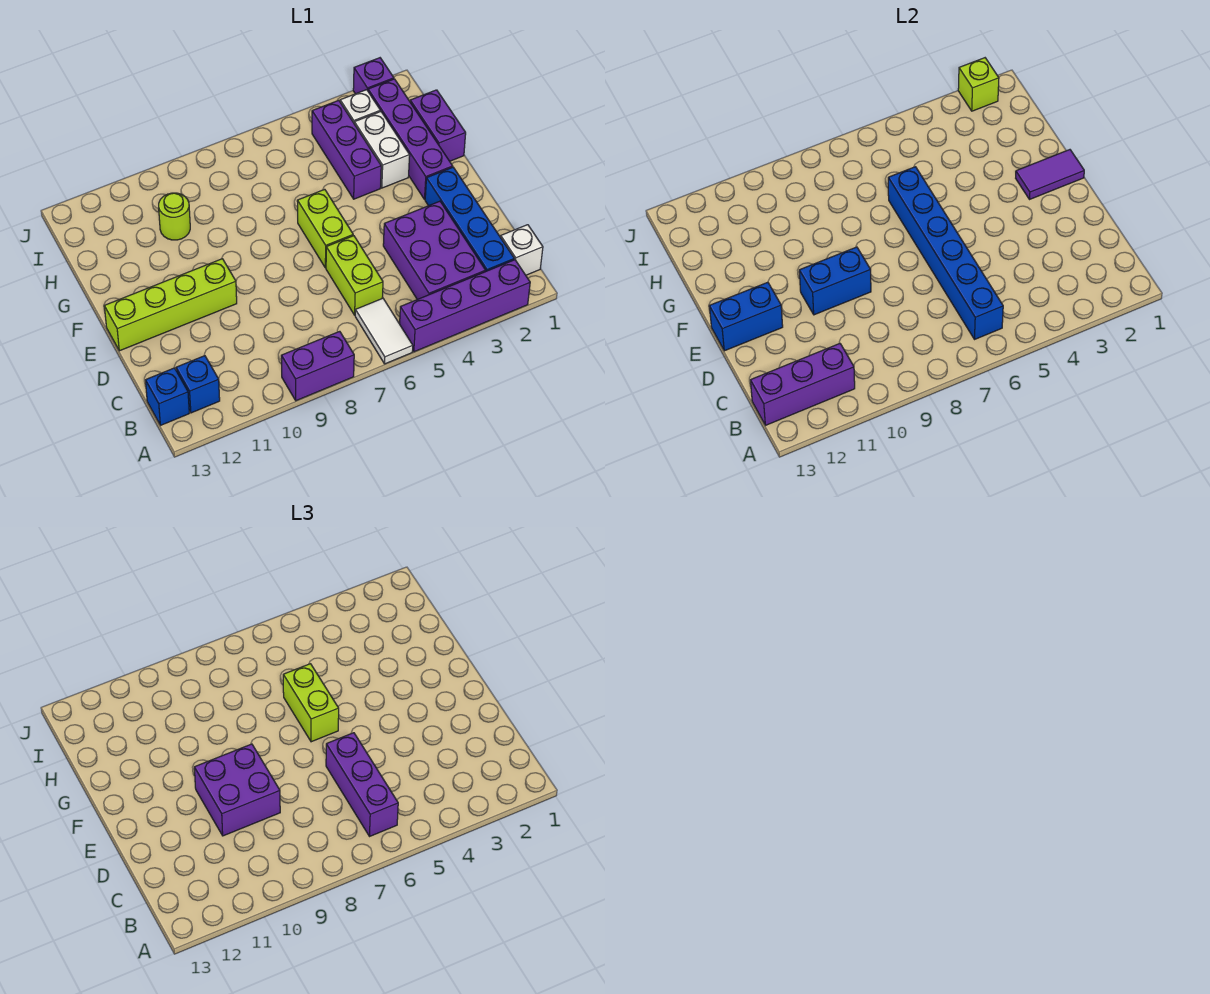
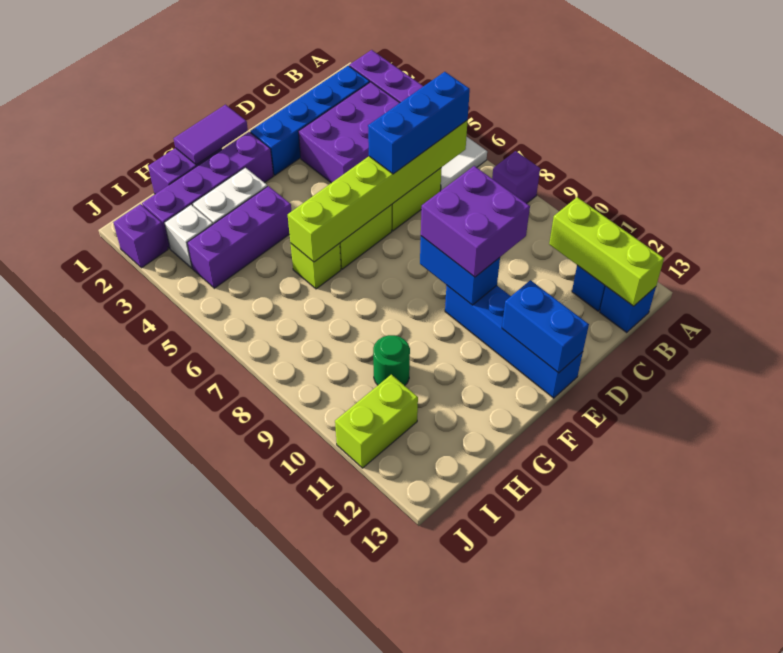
purple brick A8:A9 level 1 -> purple brick A8 level 1
white brick B1 level 1 -> none
blue brick B6:G6 level 2 -> lime brick B6:G6 level 2
purple brick B6:D6 level 3 -> blue brick B6:D6 level 3
purple brick B11:B13 level 2 -> lime brick B11:B13 level 2
lime brick E10:E13 level 1 -> blue brick E10:E13 level 1
purple tile F1:F2 level 2 -> purple tile F1:G1 level 2
lime brick F6:G6 level 3 -> lime brick I11:J11 level 1
lime round brick H10 level 1 -> green round brick H10 level 1
lime brick J2 level 2 -> lime brick G6 level 1

